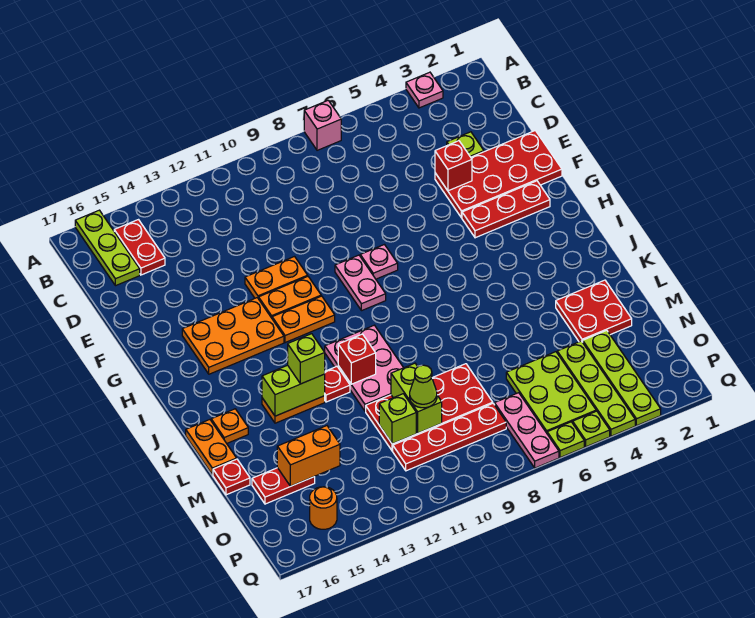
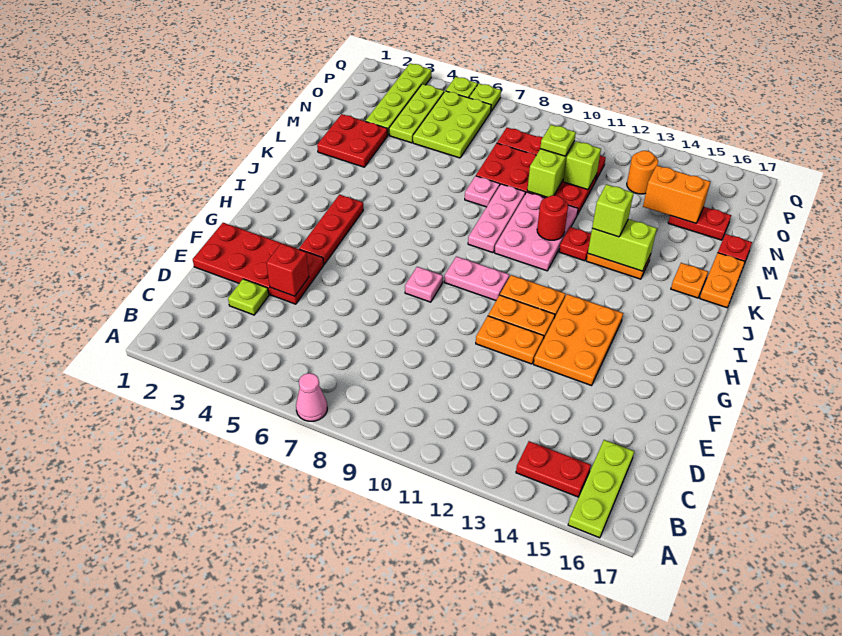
pink plate A3 level 1 -> pink plate L8 level 1
pink brick A7 level 1 -> pink cone A7 level 1
red plate B15:C15 level 1 -> red plate B14:B15 level 1
red plate G2:G4 level 1 -> red plate G4:I4 level 1
pink plate G9:H9 level 1 -> pink plate H9:H10 level 1
orange plate G13:H15 level 1 -> orange plate F13:H14 level 1
red brick K11 level 2 -> red round brick K11 level 2
lime plate N4:Q4 level 1 -> lime plate N4:P4 level 1
lime cone N10 level 3 -> lime plate N10 level 3
pink plate O7:Q7 level 1 -> pink plate J9:L9 level 1
orange round brick P15 level 1 -> orange round brick O13 level 1

